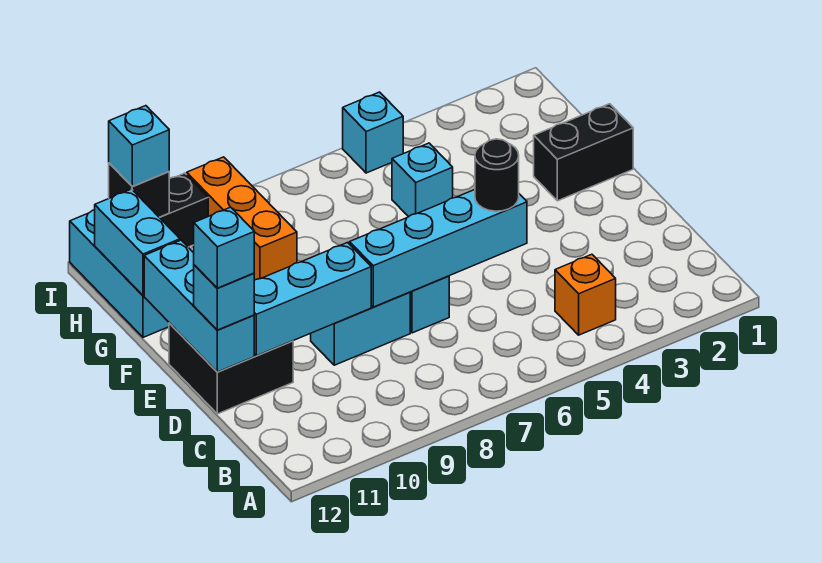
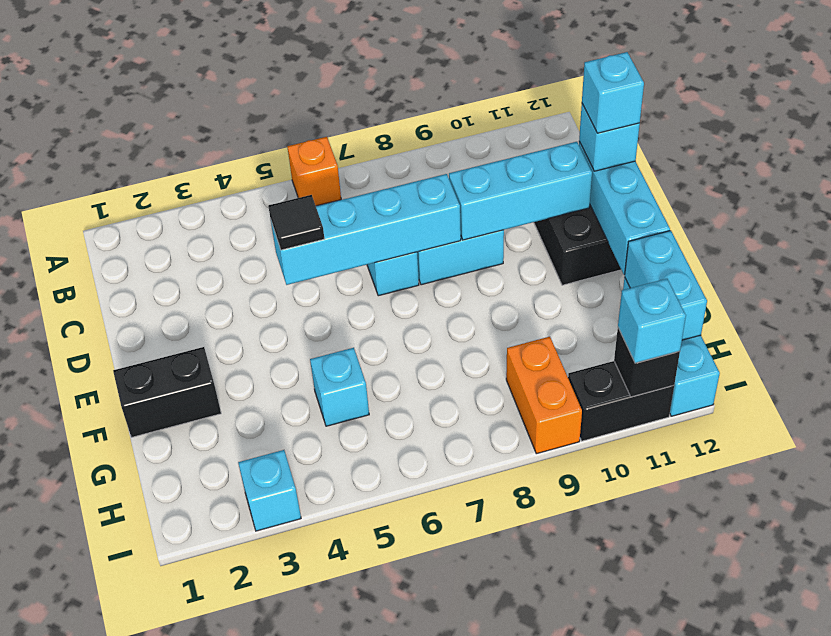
orange brick B4 level 1 -> orange brick A6 level 1
black round brick D5 level 3 -> black tile D5 level 3
orange brick G9:I9 level 1 -> orange brick H9:I9 level 1
cyan brick I5 level 1 -> cyan brick I3 level 1

